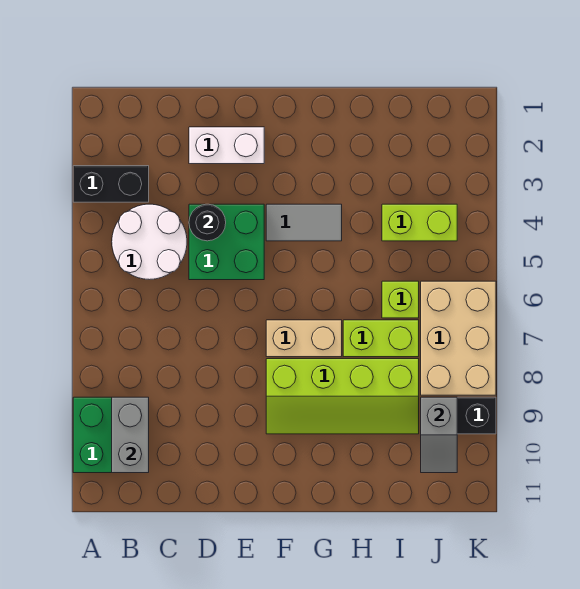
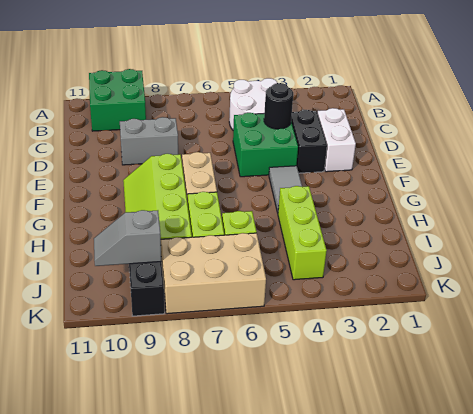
black brick A3:B3 level 1 -> black brick D3:E3 level 1
grey brick B9:B10 level 2 -> grey brick D8:D9 level 1
lime brick I4:J4 level 1 -> lime brick H4:J4 level 1

